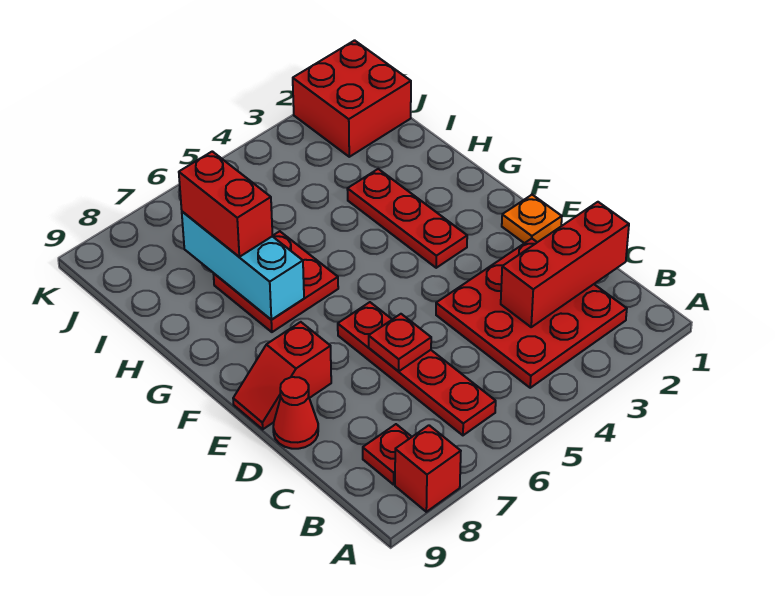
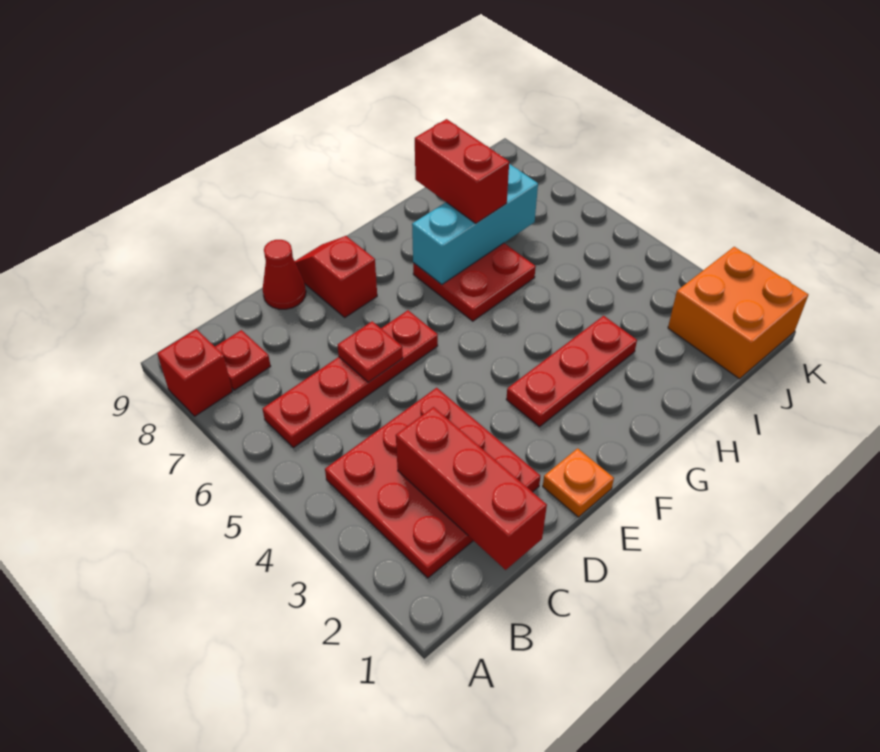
red brick H7:I7 level 3 -> red brick H7:H8 level 3
red brick J1:K2 level 1 -> orange brick J1:K2 level 1

